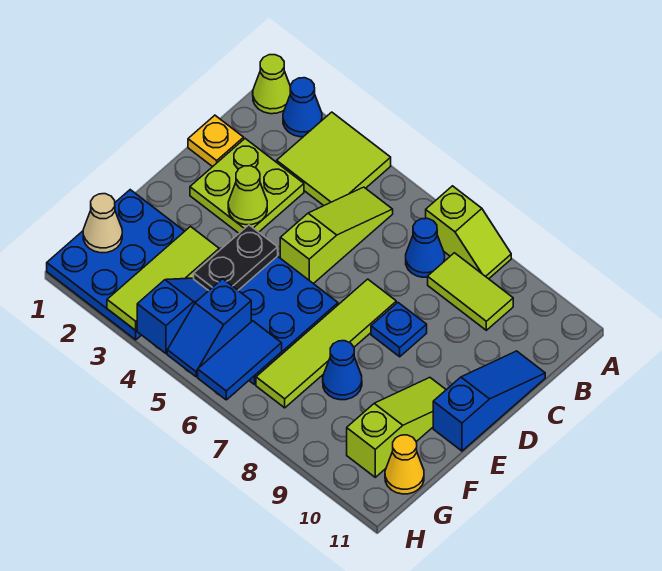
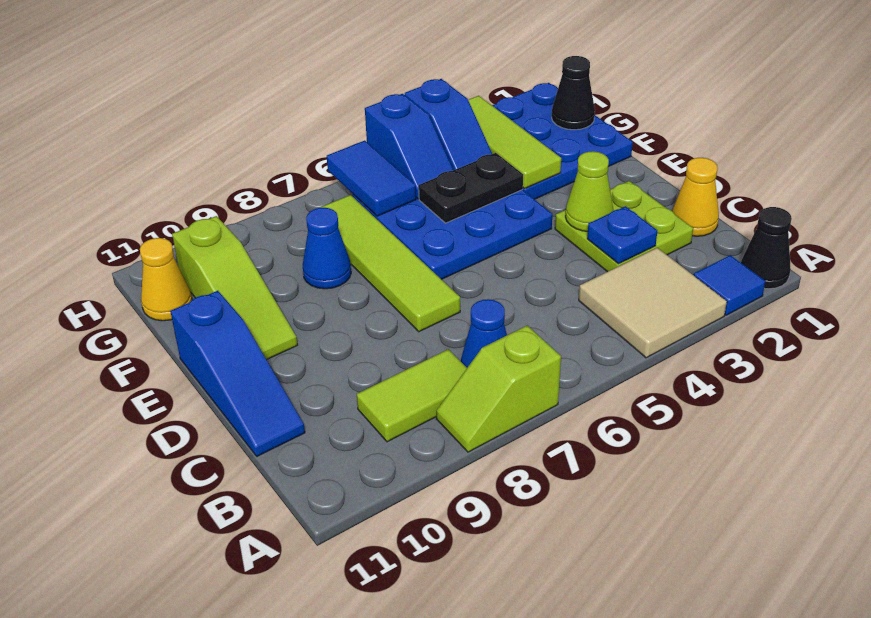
lime cone A1 level 1 -> black cone A1 level 1
blue cone A2 level 1 -> blue tile A2 level 1
lime tile A3:B4 level 1 -> tan tile A3:B4 level 1
lime slope B5:D5 level 1 top D -> none
yellow plate C1 level 1 -> yellow cone C1 level 1
blue plate D8 level 1 -> blue plate C3 level 2
black plate E4:F4 level 2 -> black plate F4:F5 level 2
tan cone G1 level 2 -> black cone G1 level 2
blue slope G5:H5 level 2 top G -> blue slope G5:H5 level 2 top H

